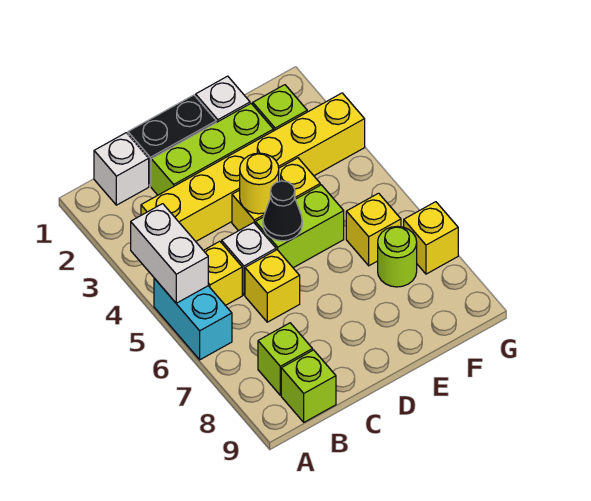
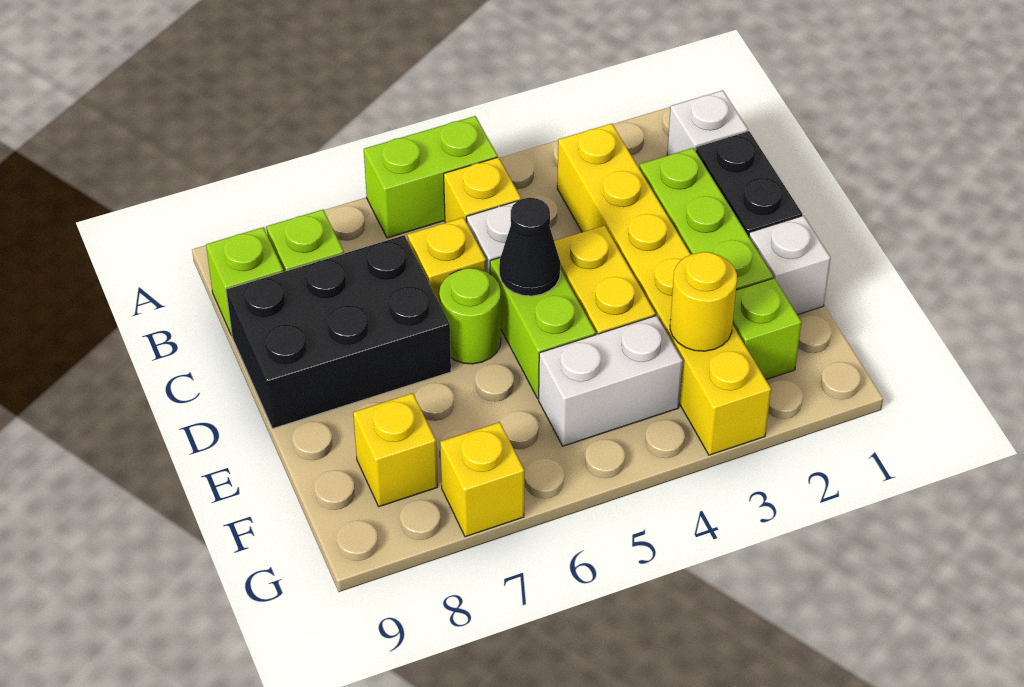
white brick A4:A5 level 2 -> white brick F4:F5 level 1
cyan brick A5:A6 level 1 -> lime brick A5:A6 level 1
none -> black brick C7:D9 level 1
yellow round brick D4 level 2 -> yellow round brick F3 level 2
yellow brick F6 level 1 -> yellow brick F8 level 1
lime round brick F7 level 1 -> lime round brick D6 level 1

